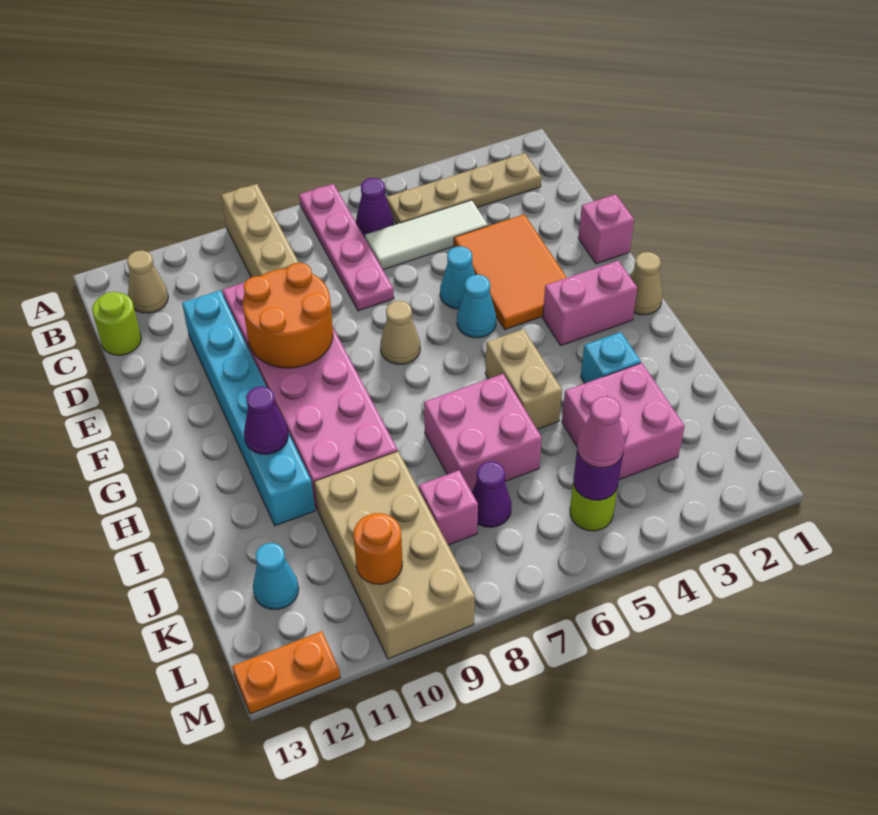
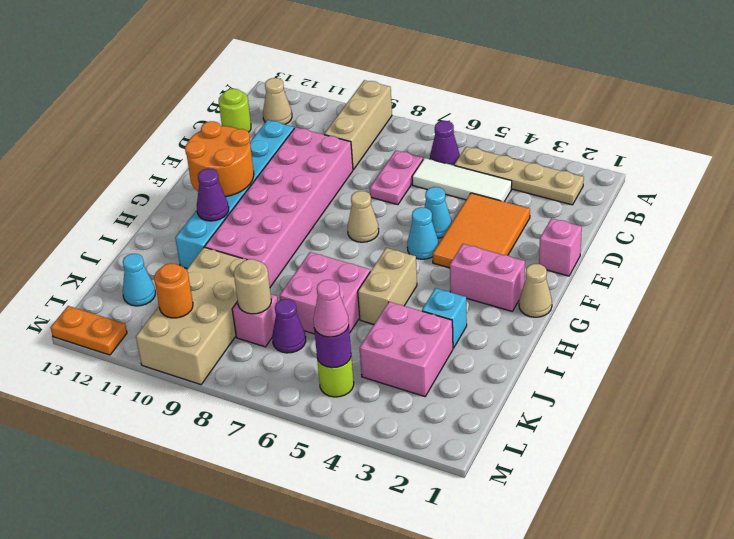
pink plate A7:D7 level 1 -> pink plate C7:D7 level 1
orange round brick E9:F10 level 2 -> orange round brick F11:G12 level 2
none -> tan round brick K8 level 2

